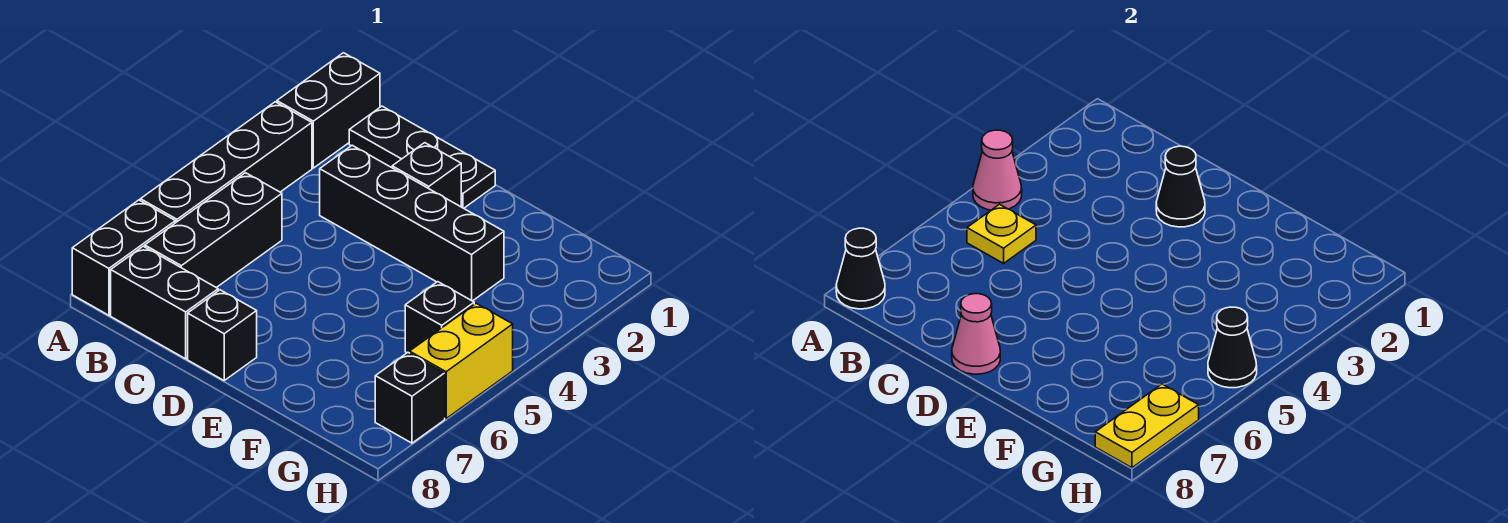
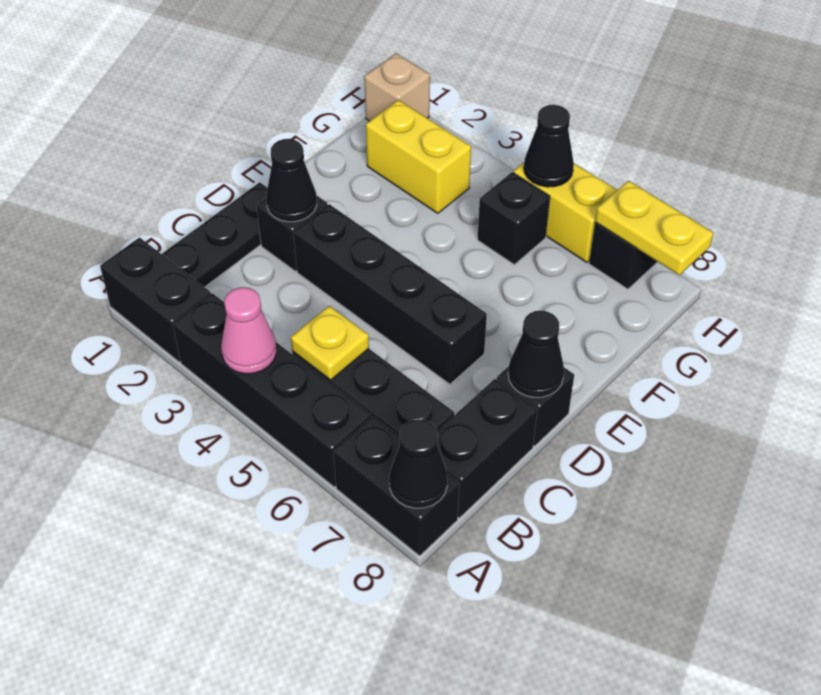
black brick C3:F3 level 1 -> black brick D3:D6 level 1
pink cone D8 level 2 -> black cone D8 level 2
none -> yellow brick G2:G3 level 1
none -> tan brick H1 level 1

